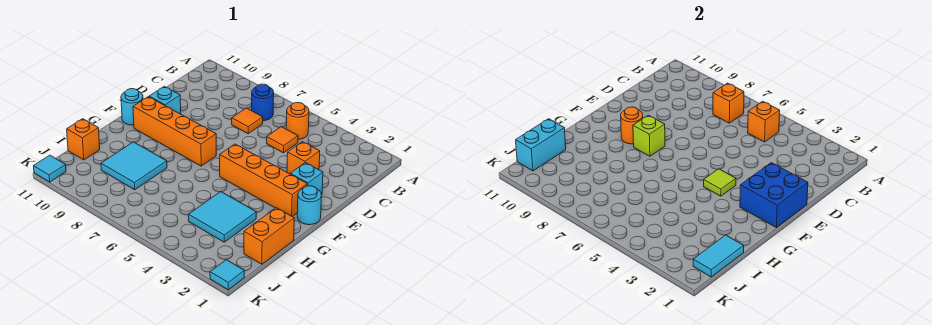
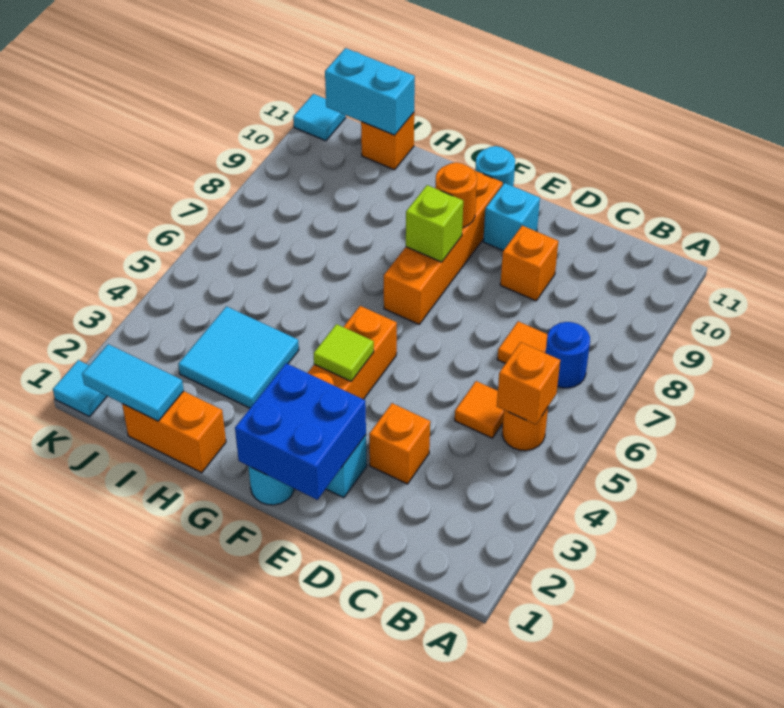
orange brick B7 level 2 -> orange brick D9 level 1
cyan tile H8:I9 level 1 -> none

